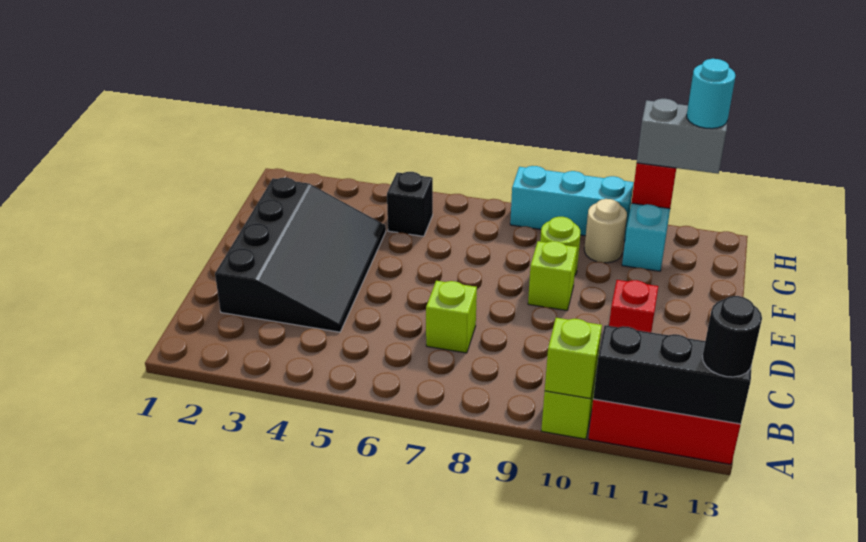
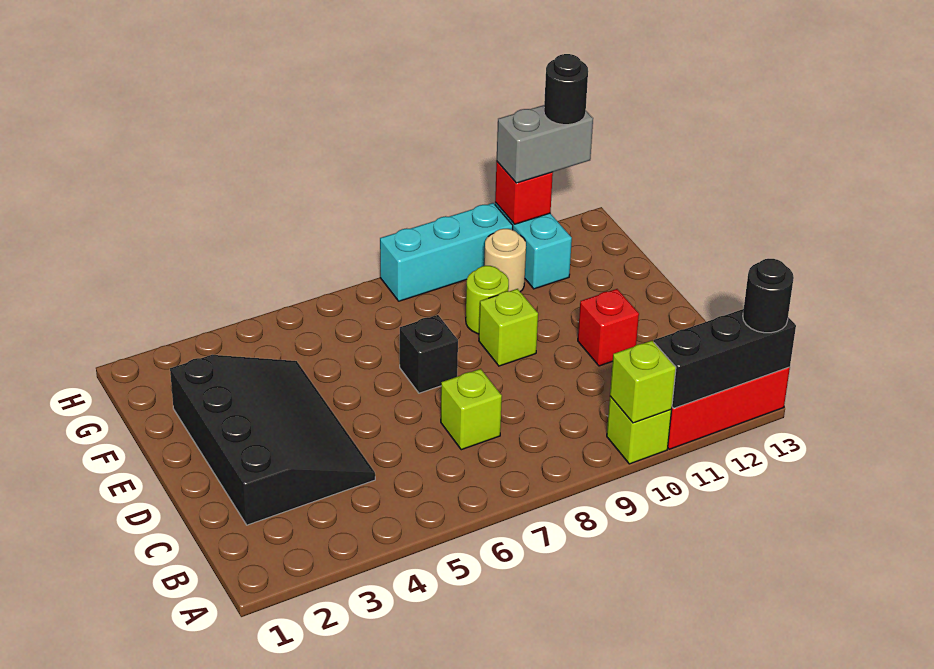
black brick G5 level 1 -> black brick E7 level 1
cyan round brick H12 level 4 -> black round brick H12 level 4

